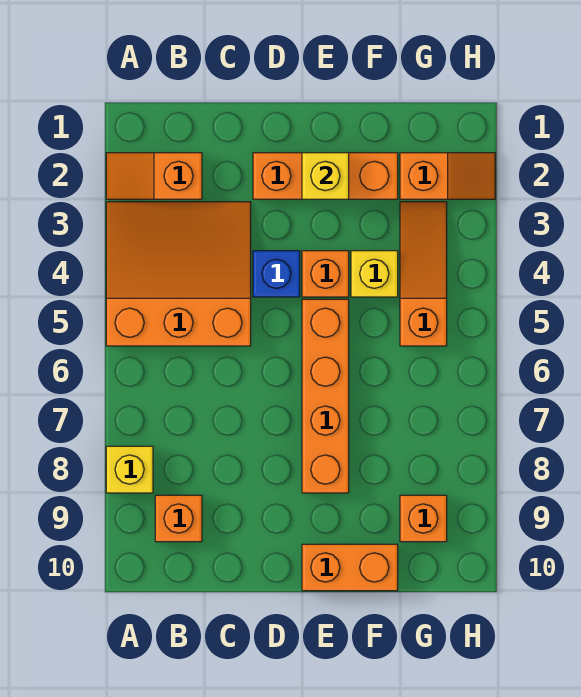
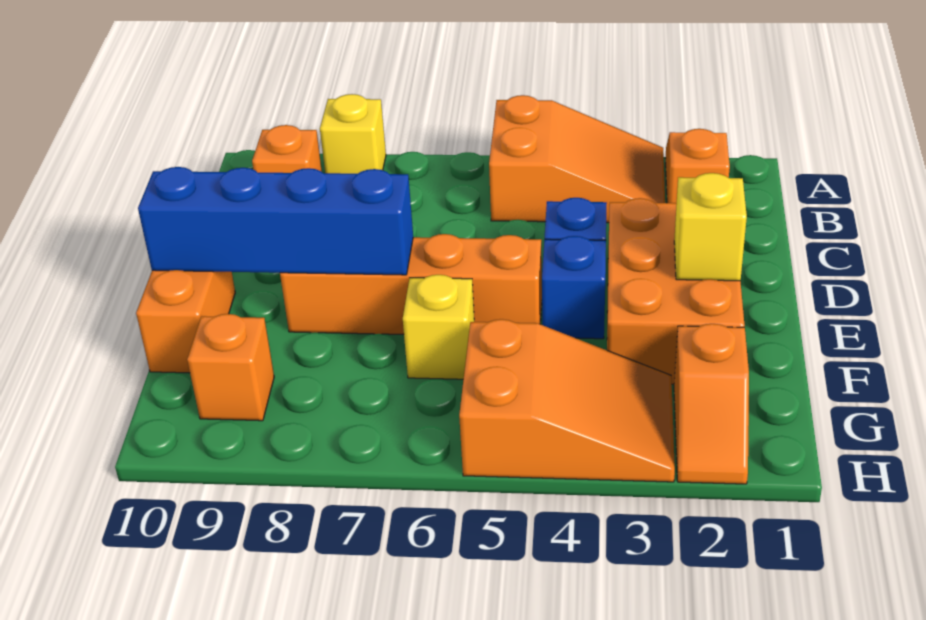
orange slope A3:C5 level 1 top 5 -> orange slope A3:B5 level 1 top 5
orange brick D2:F2 level 1 -> orange brick D2:F3 level 1
orange brick E4 level 1 -> blue brick E4 level 1
none -> blue brick E7:E10 level 2
yellow brick F4 level 1 -> yellow brick F6 level 1
orange slope G3:G5 level 1 top 5 -> orange slope G3:H5 level 1 top 5

